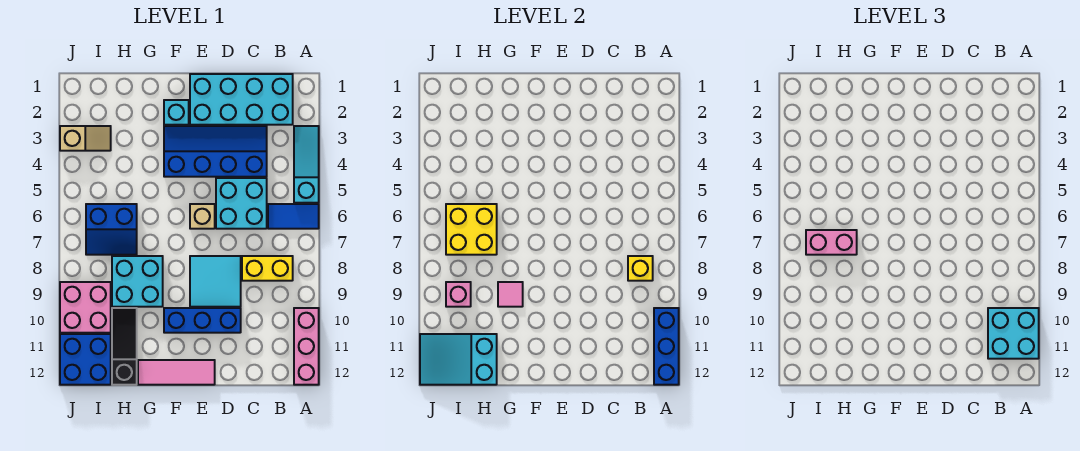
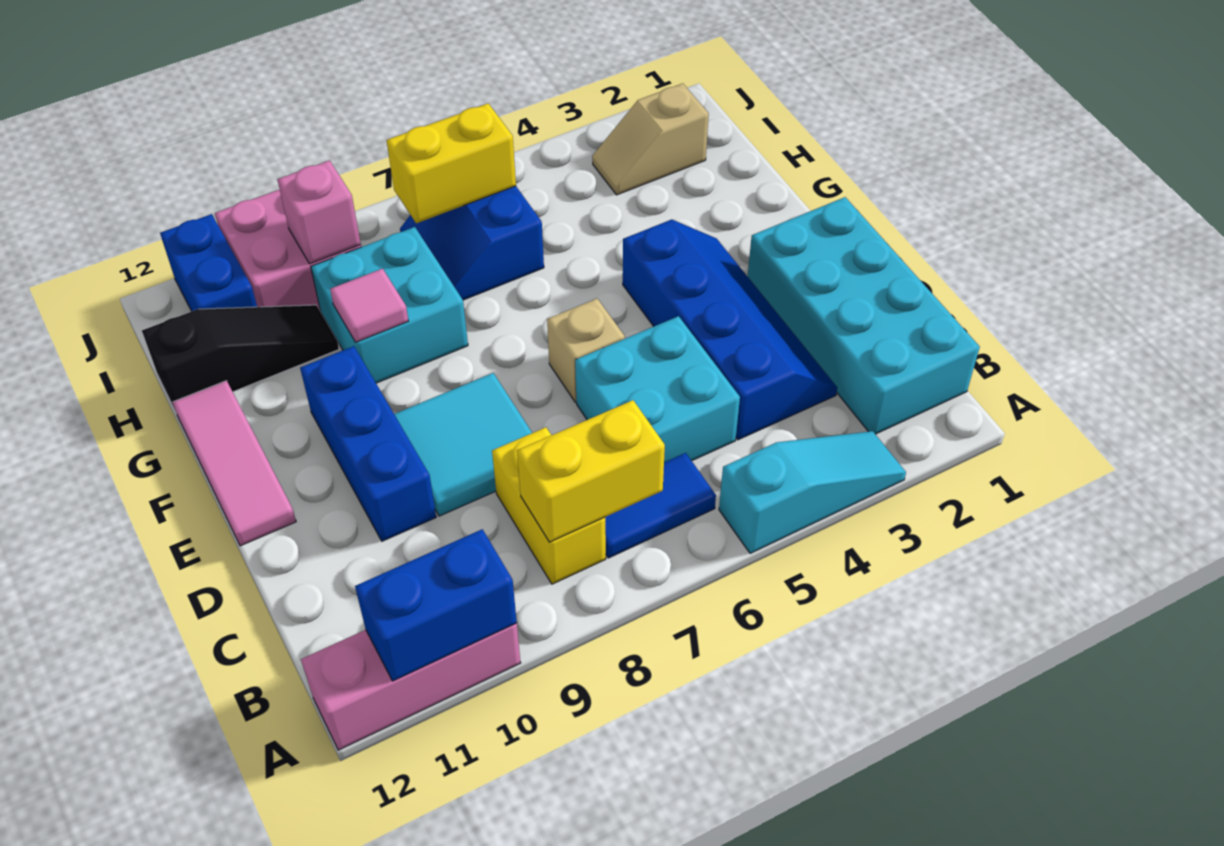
blue tile A6:B6 level 1 -> blue tile B6:B7 level 1
blue brick A10:A12 level 2 -> blue brick A10:A11 level 2
cyan brick A10:B11 level 3 -> none
yellow brick B8 level 2 -> yellow brick B7:B8 level 2
cyan brick F2 level 1 -> none
yellow brick H6:I7 level 2 -> yellow brick I6:I7 level 2
pink brick H7:I7 level 3 -> none
cyan slope H11:J12 level 2 top H -> none
tan slope I3:J3 level 1 top J -> tan slope I2:I3 level 1 top 2
blue brick I11:J12 level 1 -> blue brick I11:J11 level 1

